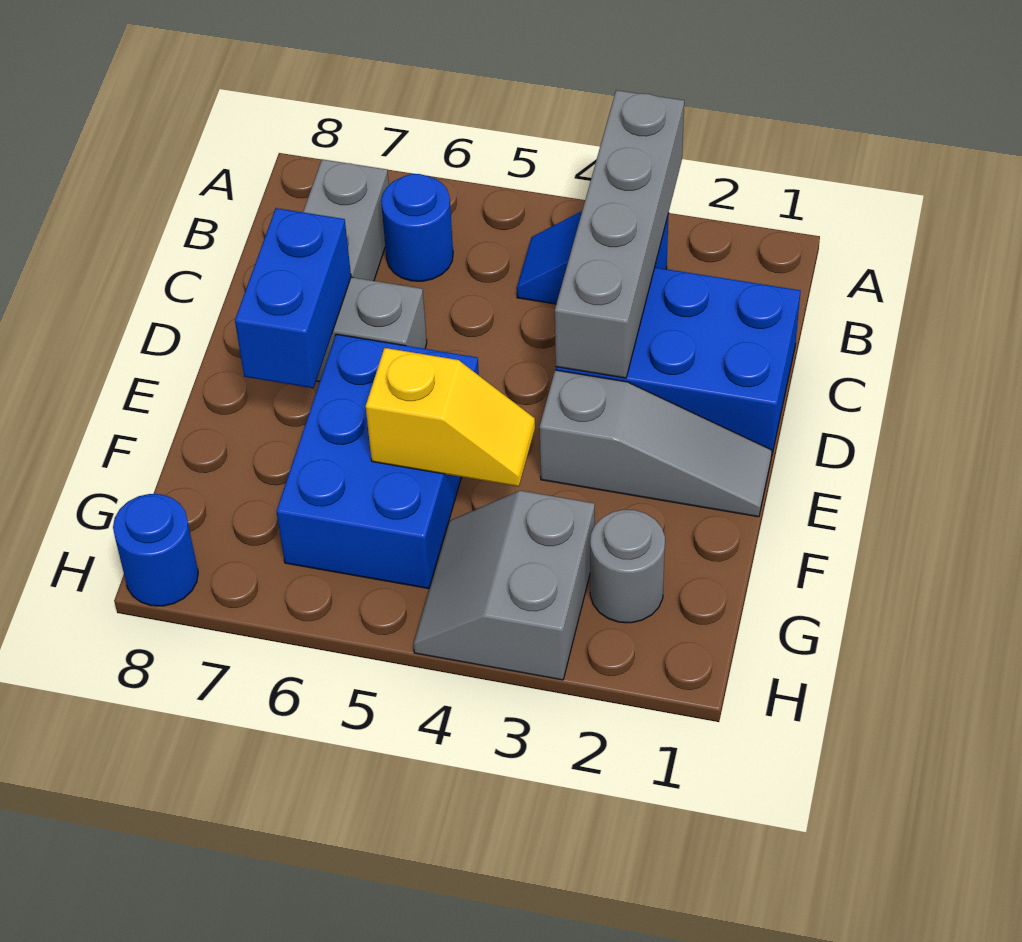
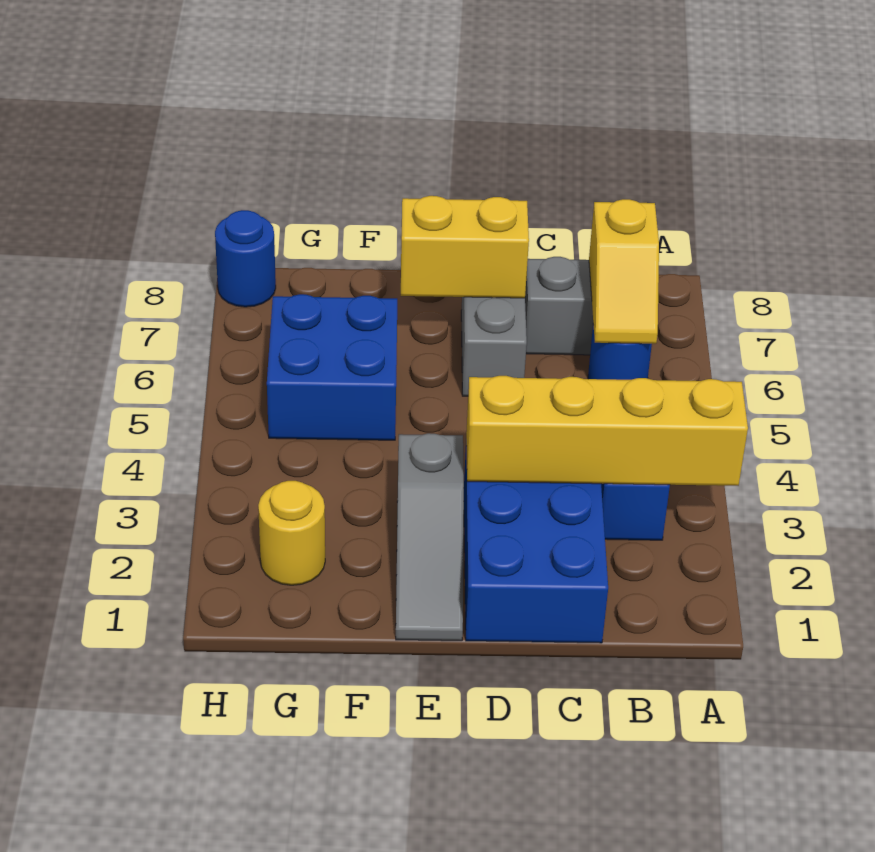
grey brick A3:D3 level 2 -> yellow brick A3:D3 level 2
blue brick D7:E7 level 2 -> yellow brick D7:E7 level 2
blue brick E5:G6 level 1 -> blue brick F5:G6 level 1
yellow slope F4:F5 level 2 top 5 -> yellow slope B6:B7 level 2 top 7
grey round brick G2 level 1 -> yellow round brick G2 level 1
grey slope G3:H4 level 1 top 3 -> none

